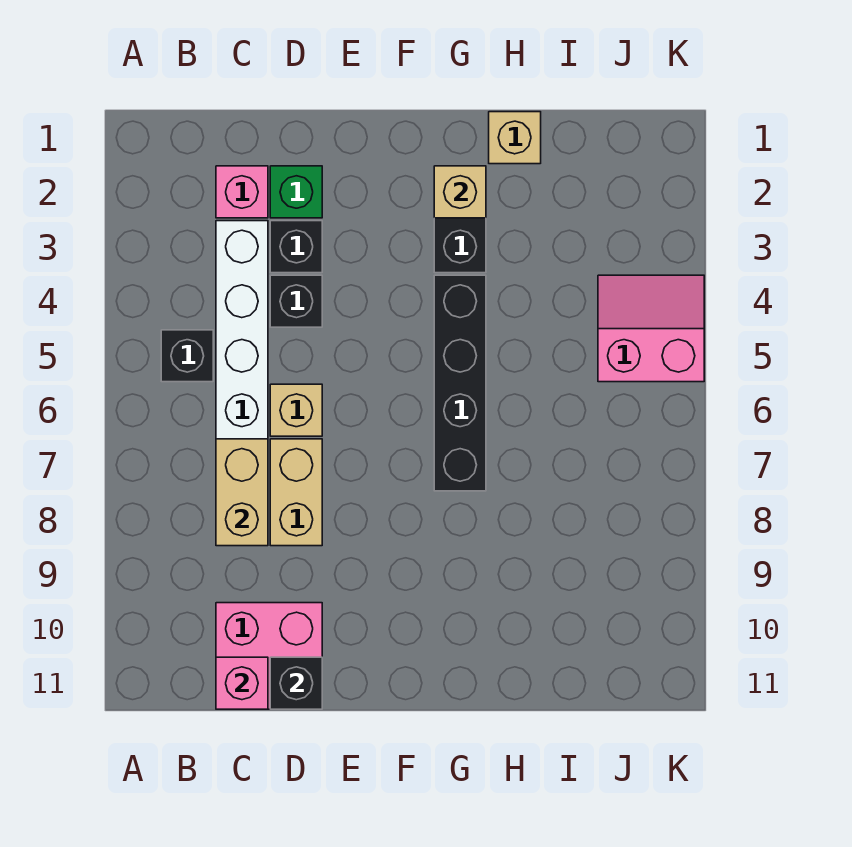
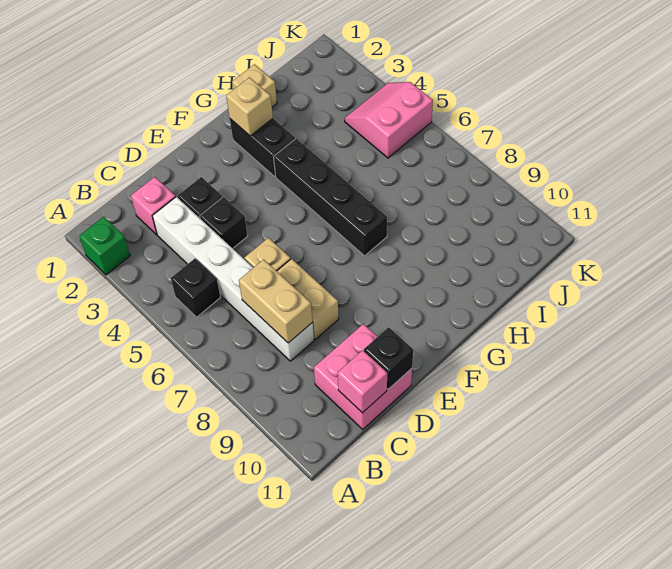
green brick D2 level 1 -> green brick A2 level 1

